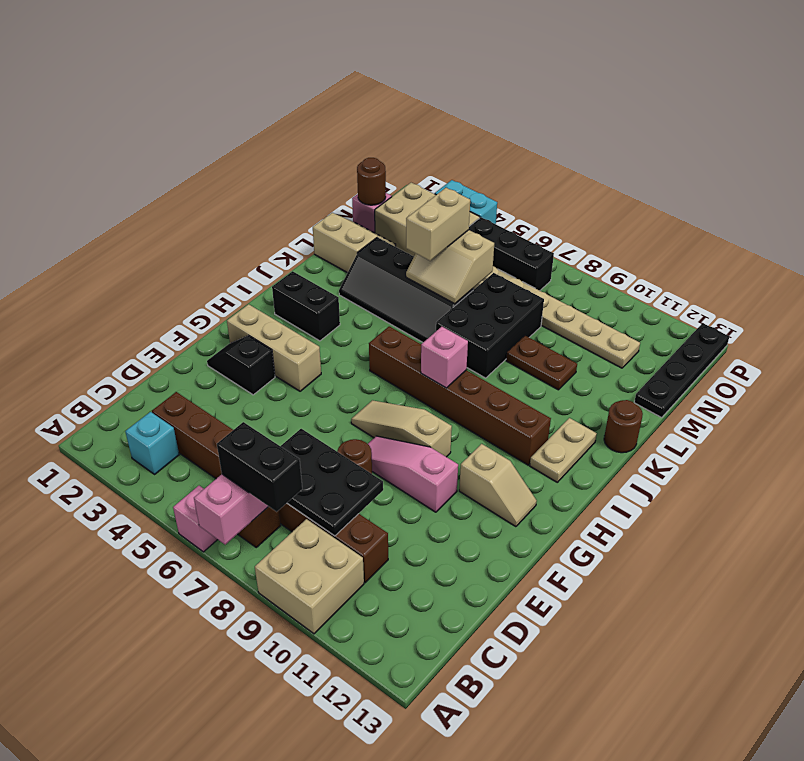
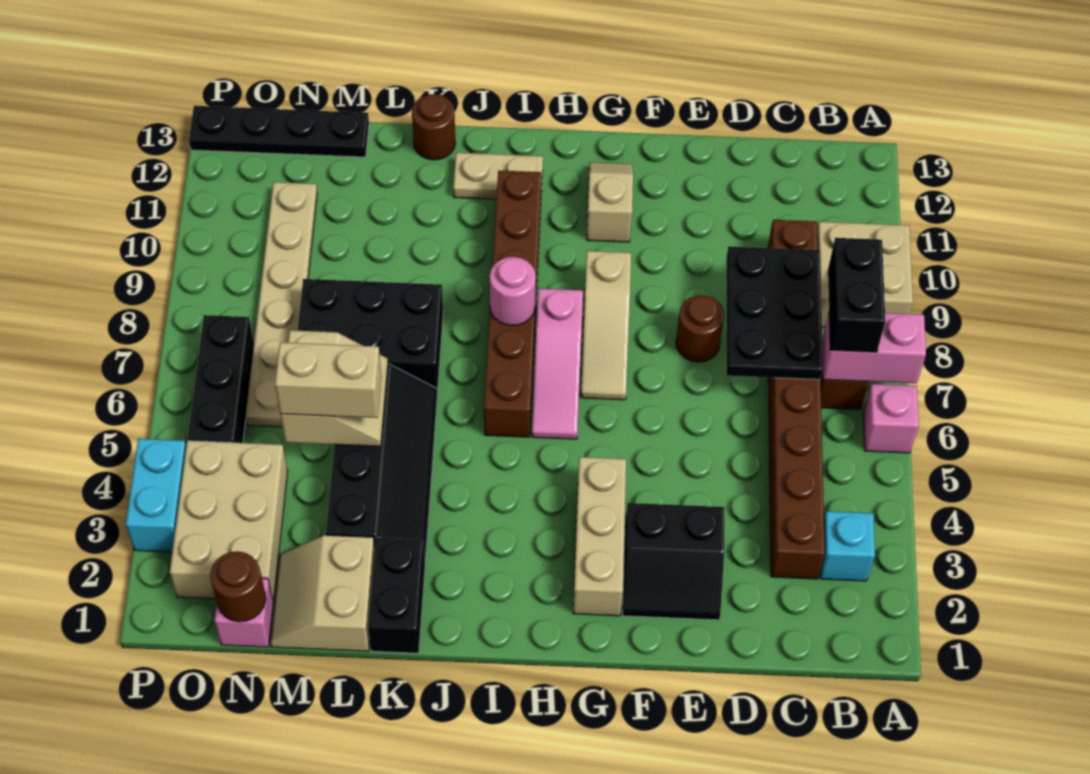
black slope F2:F3 level 1 top 3 -> black slope E2:F3 level 1 top 3
pink slope F8:F10 level 1 top 10 -> pink slope H6:H8 level 1 top 8
black brick I2:I3 level 1 -> black brick K1:K2 level 1
pink brick I8 level 2 -> pink round brick I8 level 2
brown plate L9:L10 level 1 -> none

